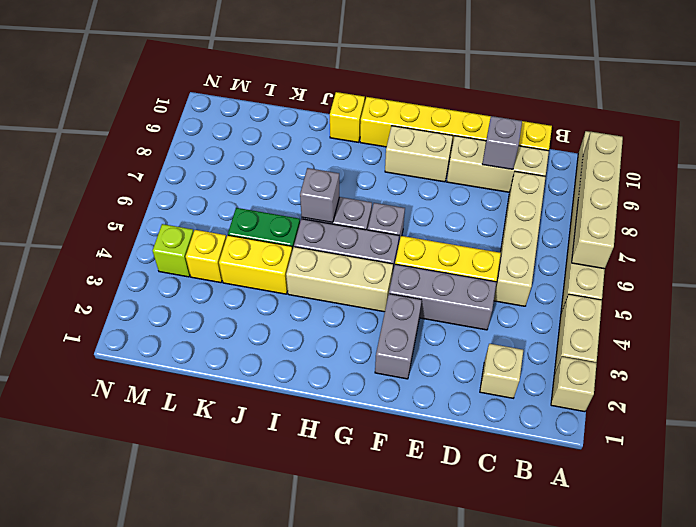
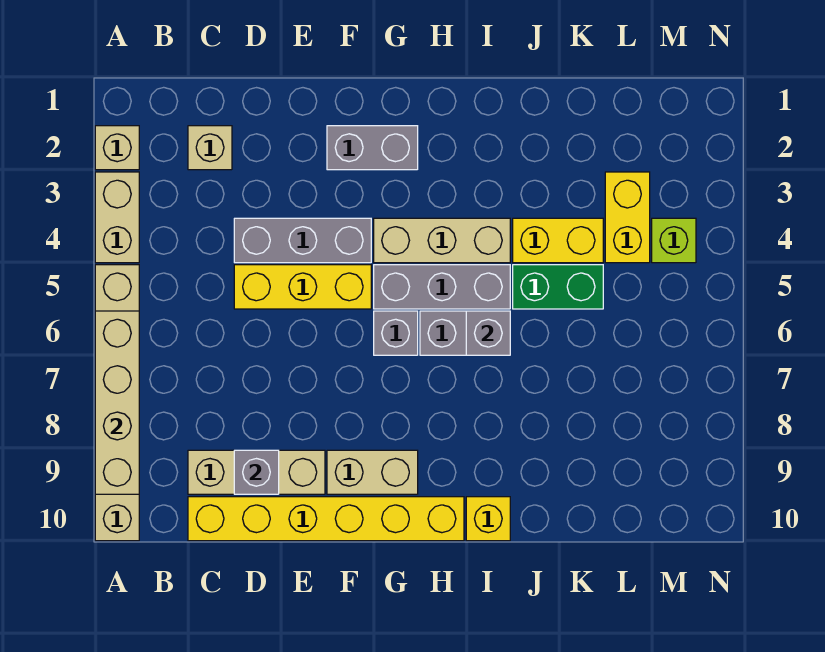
tan brick C5:C8 level 1 -> none
grey brick F2:F3 level 1 -> grey brick F2:G2 level 1
yellow brick L4 level 1 -> yellow brick L3:L4 level 1

